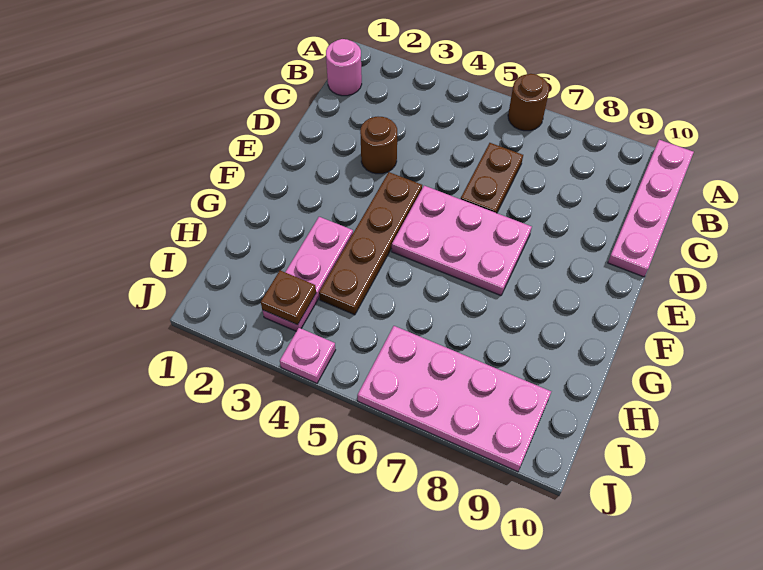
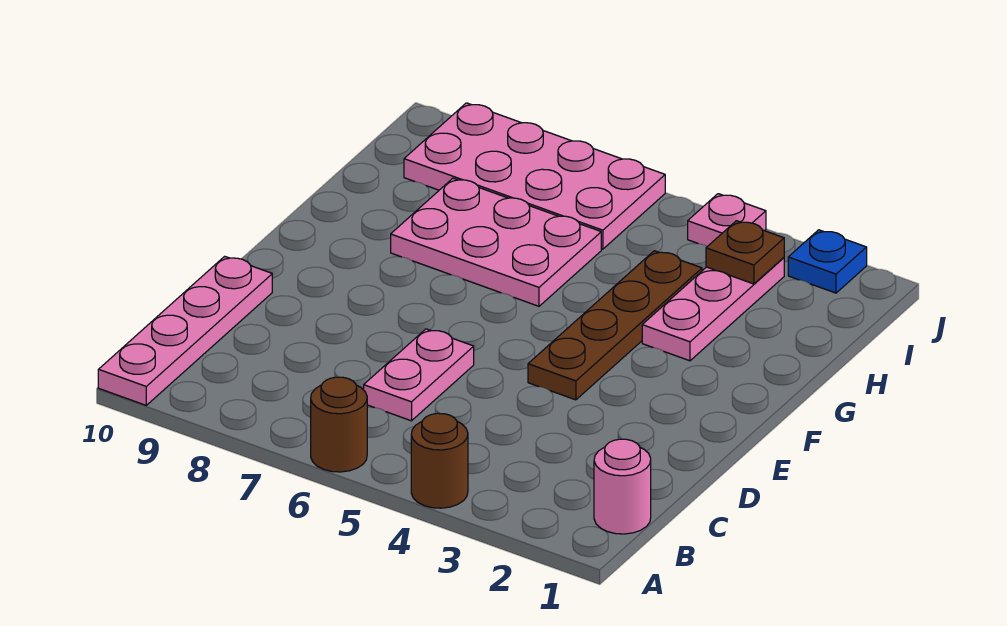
brown plate C6:D6 level 1 -> pink plate C6:D6 level 1
brown round brick D3 level 1 -> brown round brick A4 level 1
pink plate E5:F7 level 1 -> pink plate G6:H8 level 1
none -> blue plate J2 level 1

